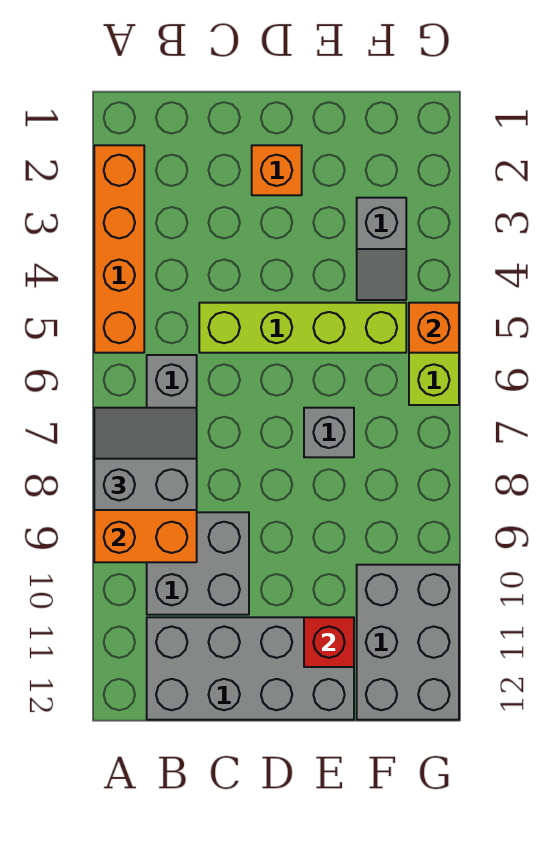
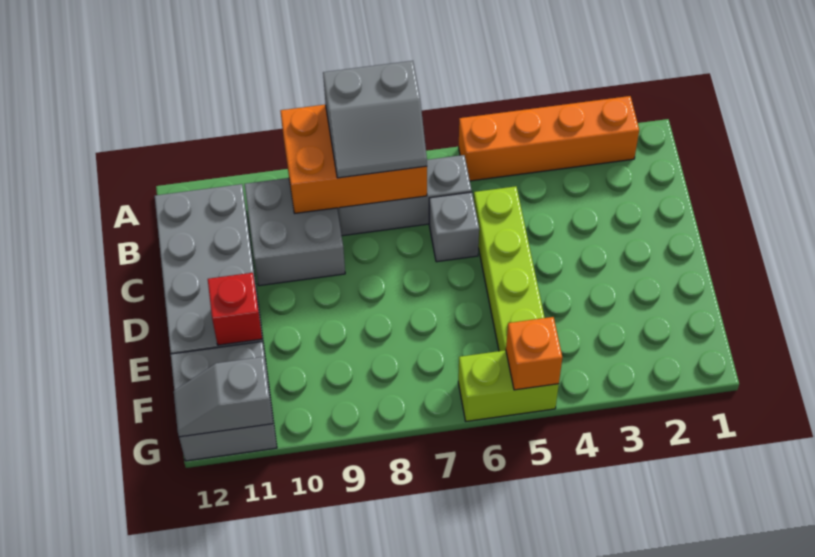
grey slope A7:B8 level 3 top 8 -> grey slope A7:B8 level 3 top A
orange brick D2 level 1 -> none
grey brick E7 level 1 -> grey brick C6 level 1
grey slope F3:F4 level 1 top 3 -> grey slope G11:G12 level 2 top 11
grey brick F10:G12 level 1 -> grey brick F11:G12 level 1

